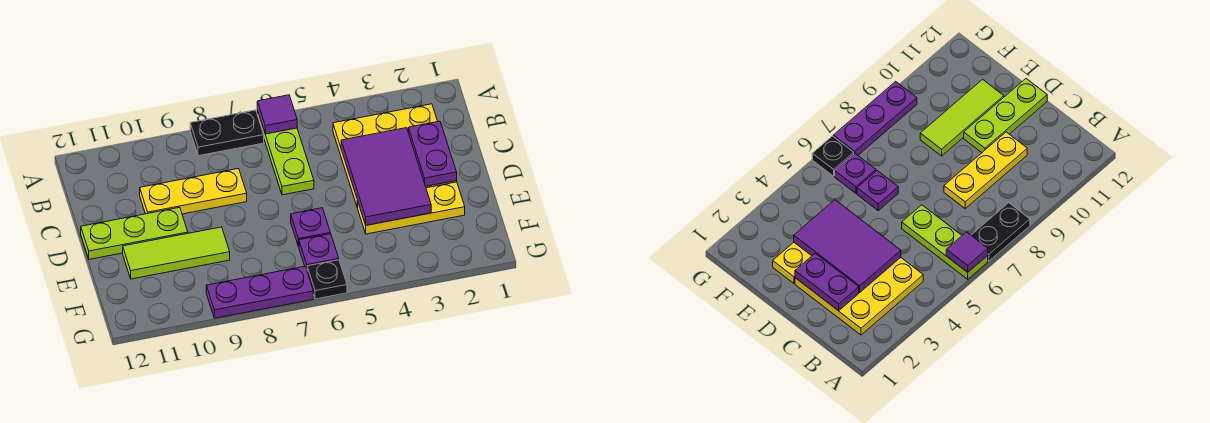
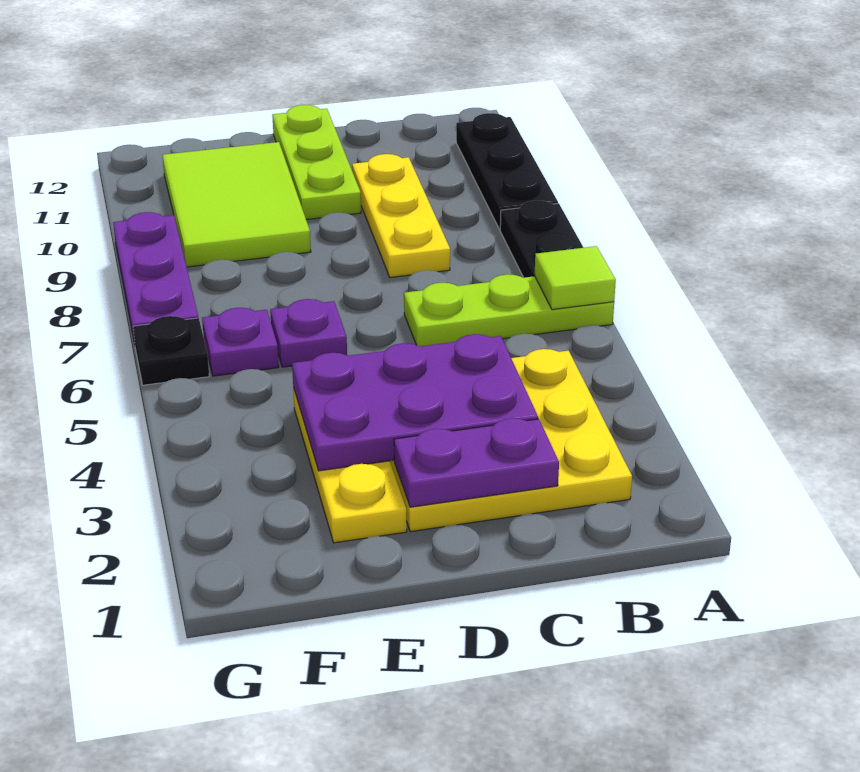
purple tile A6 level 2 -> lime tile A6 level 2
none -> black plate A9:A11 level 1
purple tile C3:E4 level 2 -> purple plate C3:E4 level 2
lime tile E9:E11 level 1 -> lime tile E9:F11 level 1

